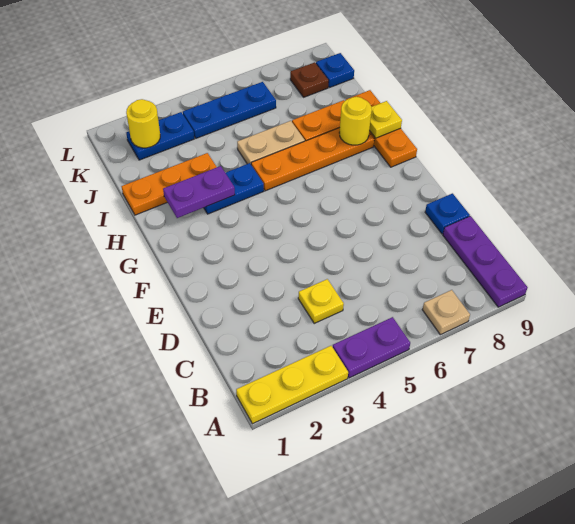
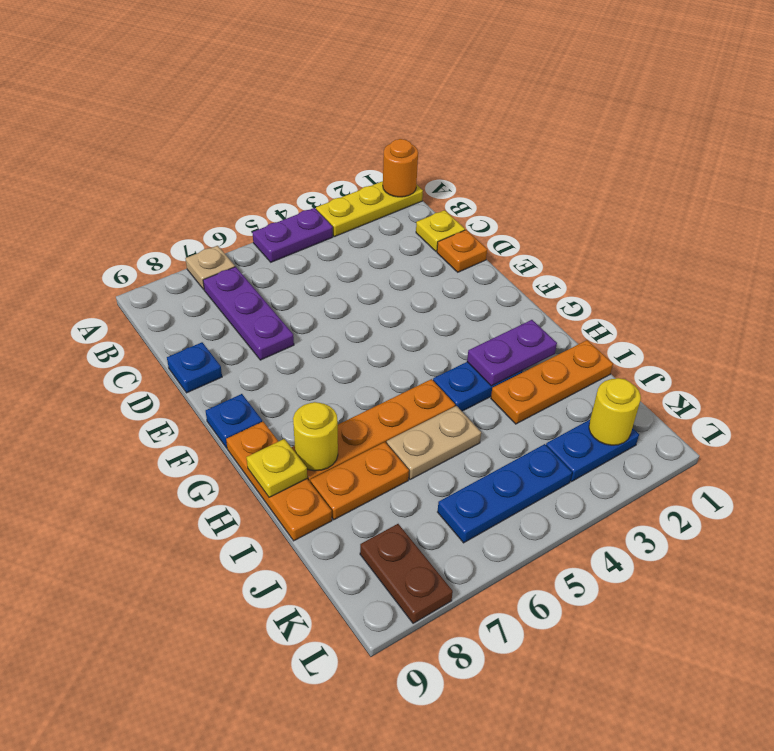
none -> orange round brick A1 level 2
purple plate A9:C9 level 1 -> purple plate B7:D7 level 1
yellow plate C4 level 1 -> yellow plate C1 level 1
none -> orange plate D1 level 1
brown plate K8 level 1 -> brown plate K8:L8 level 1
blue plate K9 level 1 -> blue plate F9 level 1

